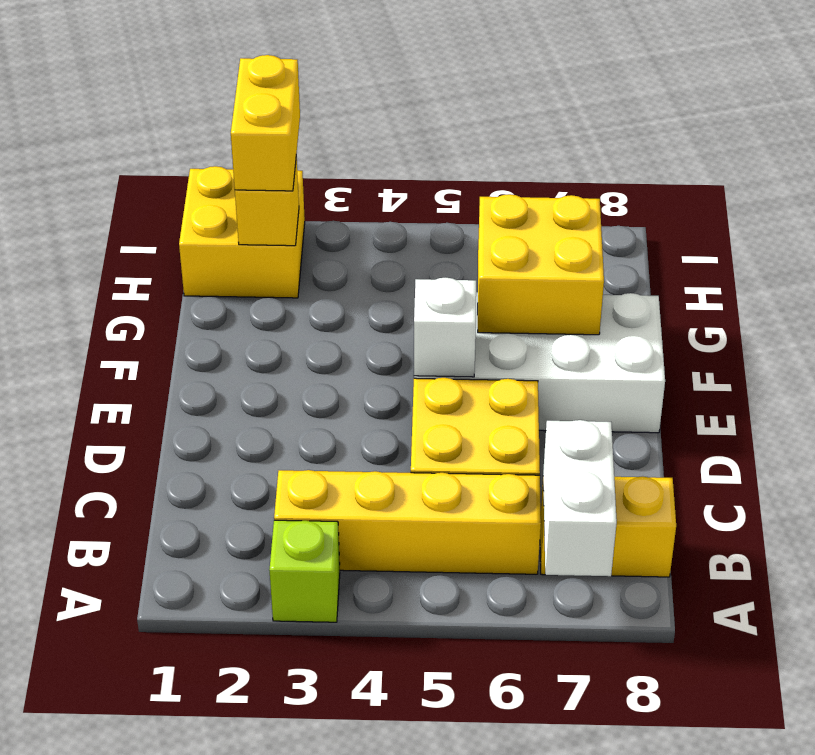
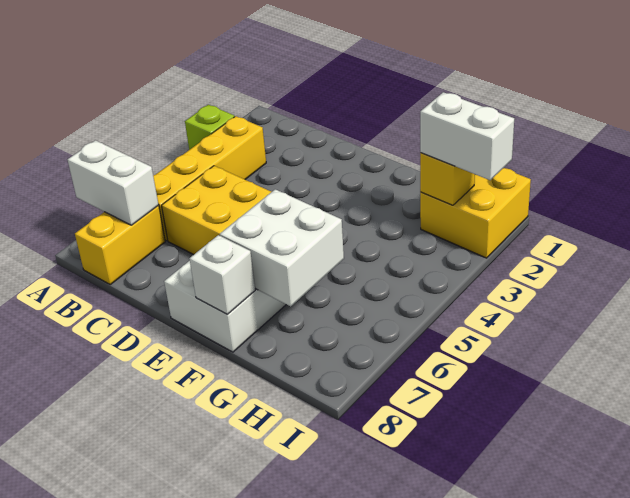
white brick E5 level 2 -> white brick F8 level 2
yellow brick F6:G7 level 2 -> white brick F6:G7 level 2
yellow brick H2:I2 level 3 -> white brick H2:I2 level 3

